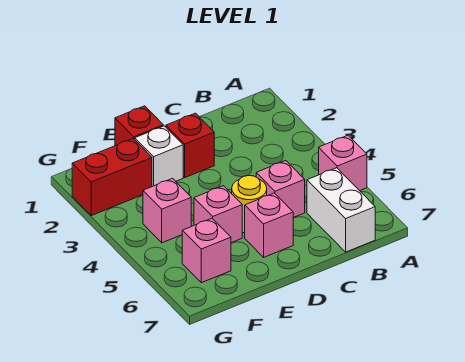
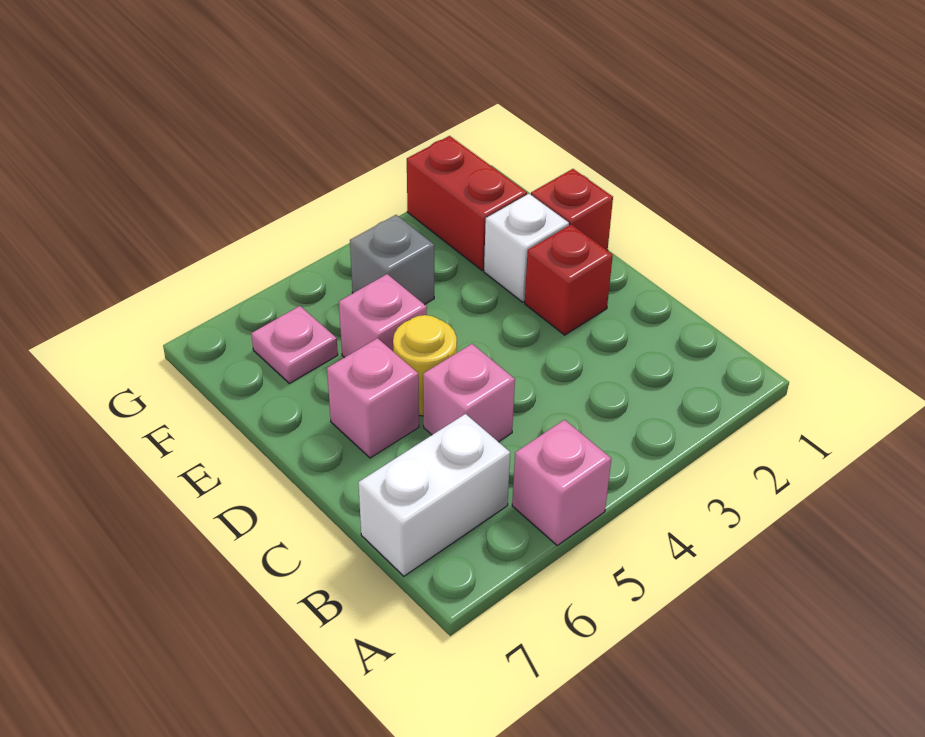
pink brick F4 level 1 -> grey brick F4 level 1
pink brick F6 level 1 -> pink plate F6 level 1

